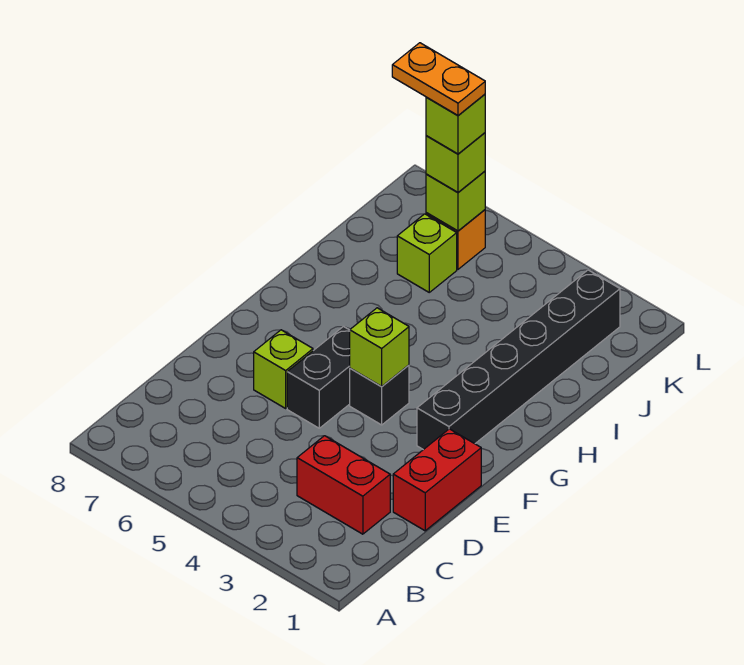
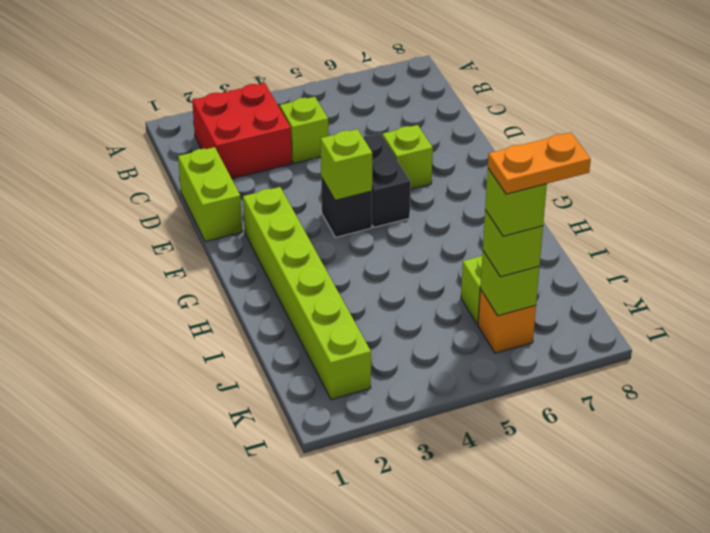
red brick C2:C3 level 1 -> red brick B2:C3 level 1
none -> lime brick C4 level 1
red brick D1:E1 level 1 -> lime brick D1:E1 level 1
black brick F2:K2 level 1 -> lime brick F2:K2 level 1

